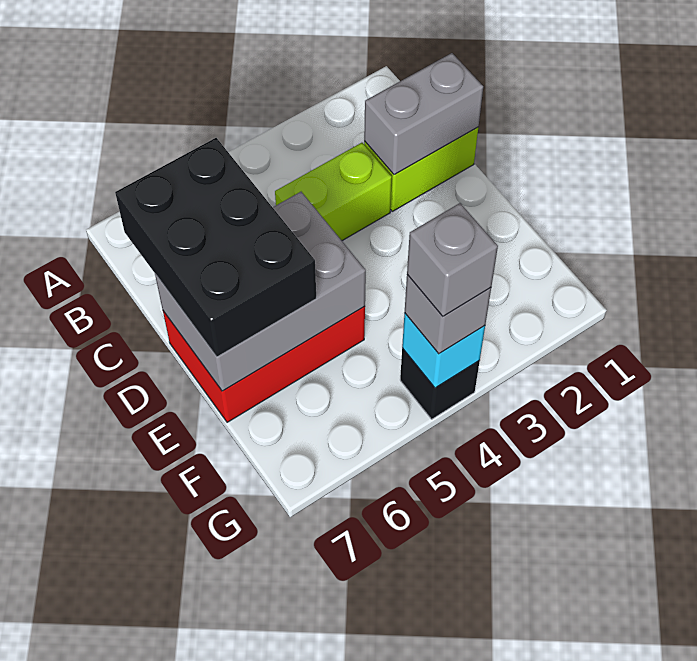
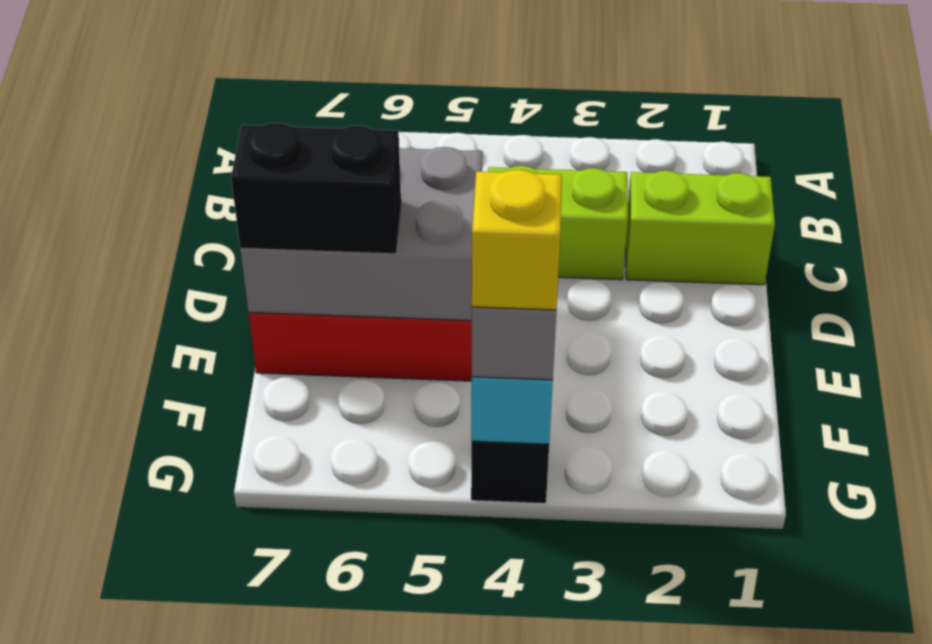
grey brick C1:C2 level 2 -> none
black brick C6:E7 level 3 -> black brick E6:E7 level 3
grey brick G4 level 4 -> yellow brick G4 level 4

